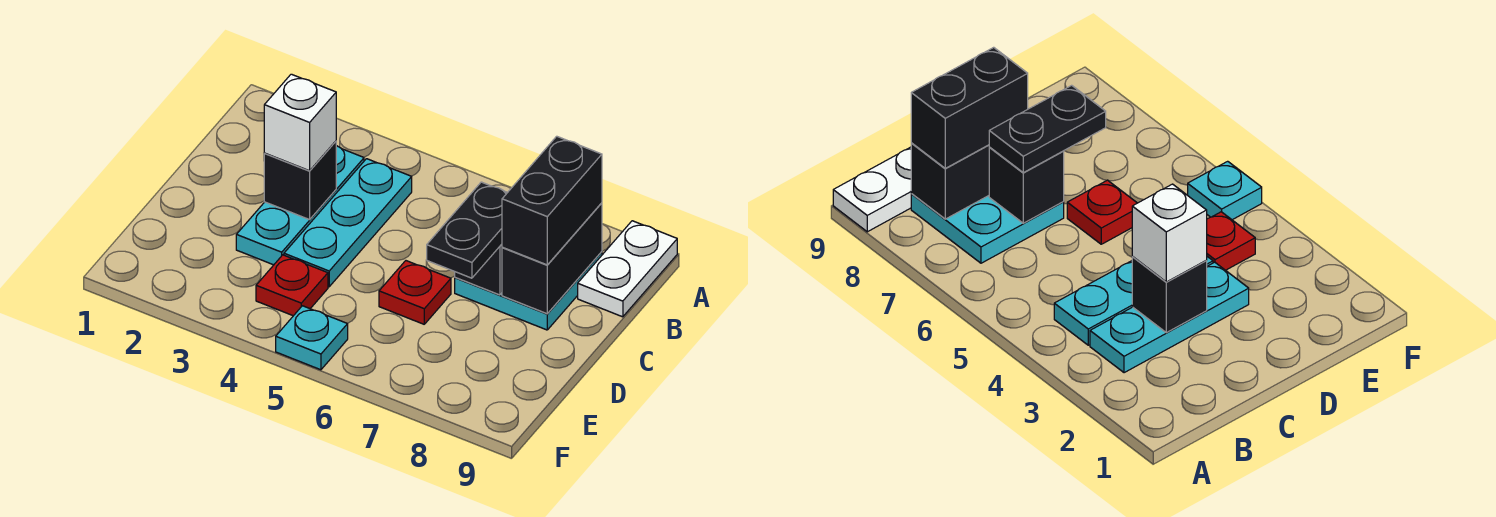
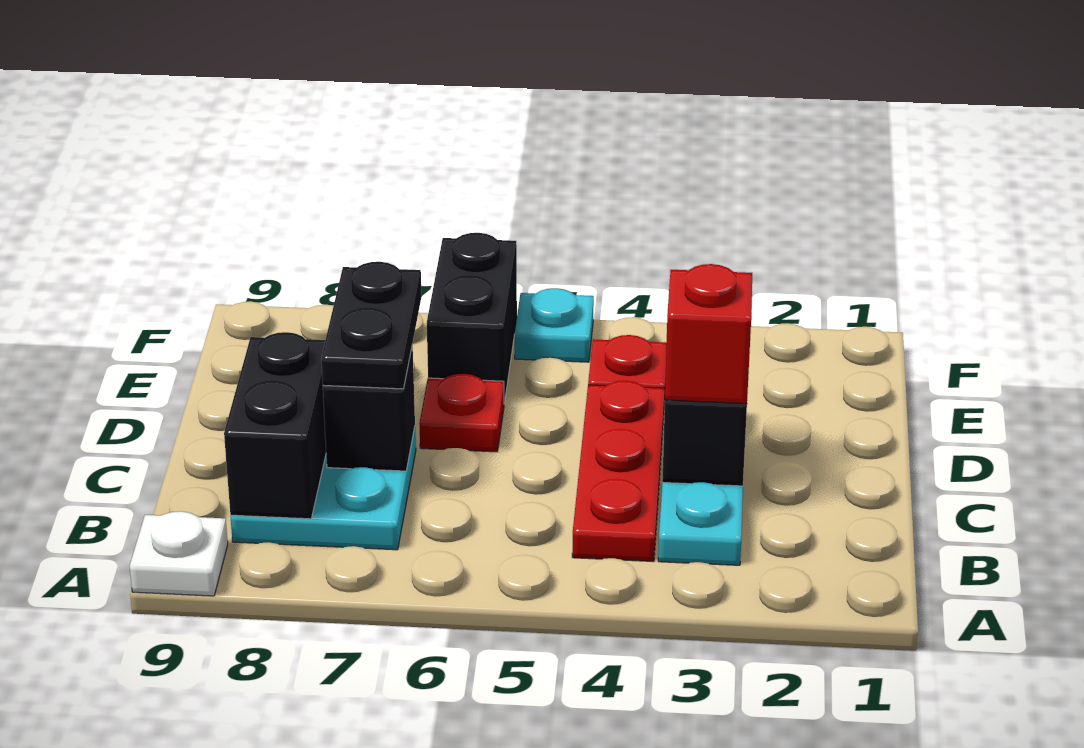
white plate A9:B9 level 1 -> white plate A9 level 1
cyan plate B4:D4 level 1 -> red plate B4:D4 level 1
black brick B8:C8 level 3 -> black brick E6:F6 level 1
white brick C3 level 3 -> red brick C3 level 3

